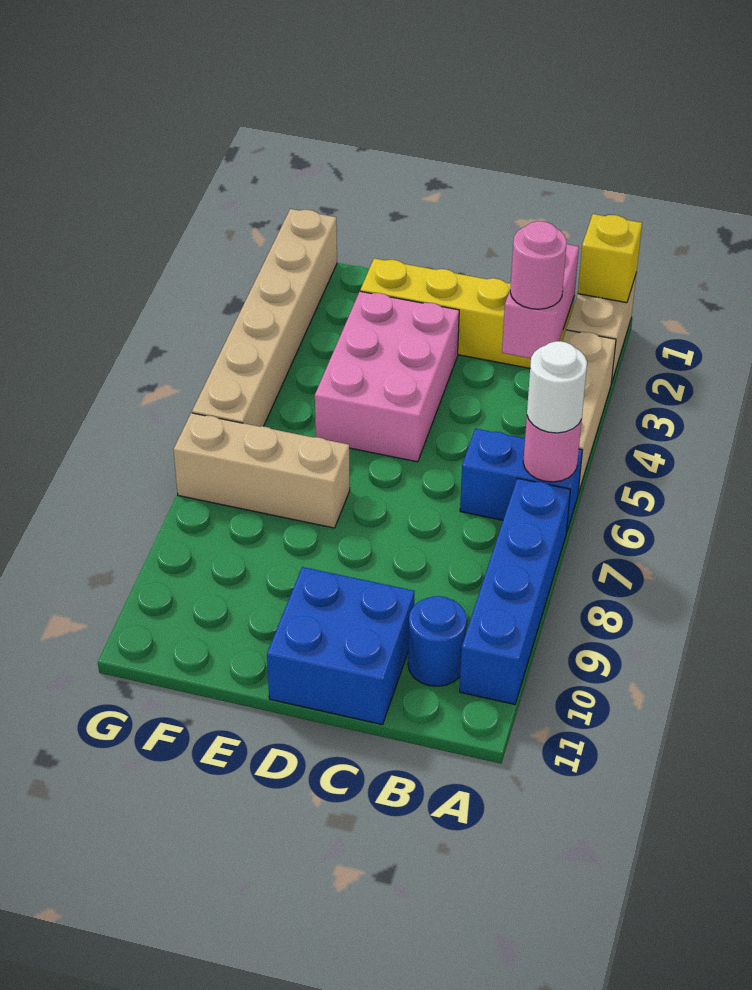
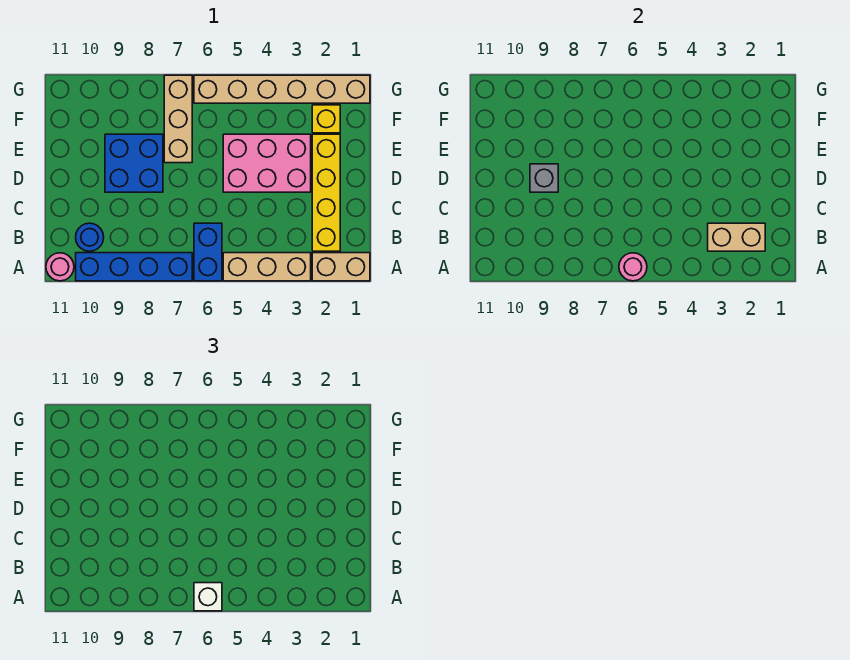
yellow brick A1 level 2 -> yellow brick F2 level 1
white round brick A6 level 3 -> white brick A6 level 3
pink brick B2:B3 level 2 -> tan brick B2:B3 level 2
pink round brick B3 level 3 -> pink round brick A11 level 1
blue brick C10:D11 level 1 -> blue brick D8:E9 level 1
none -> grey brick D9 level 2

